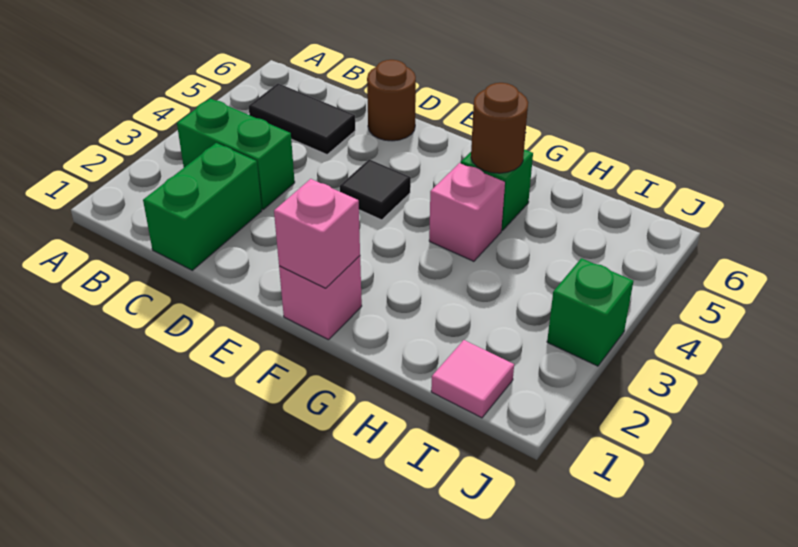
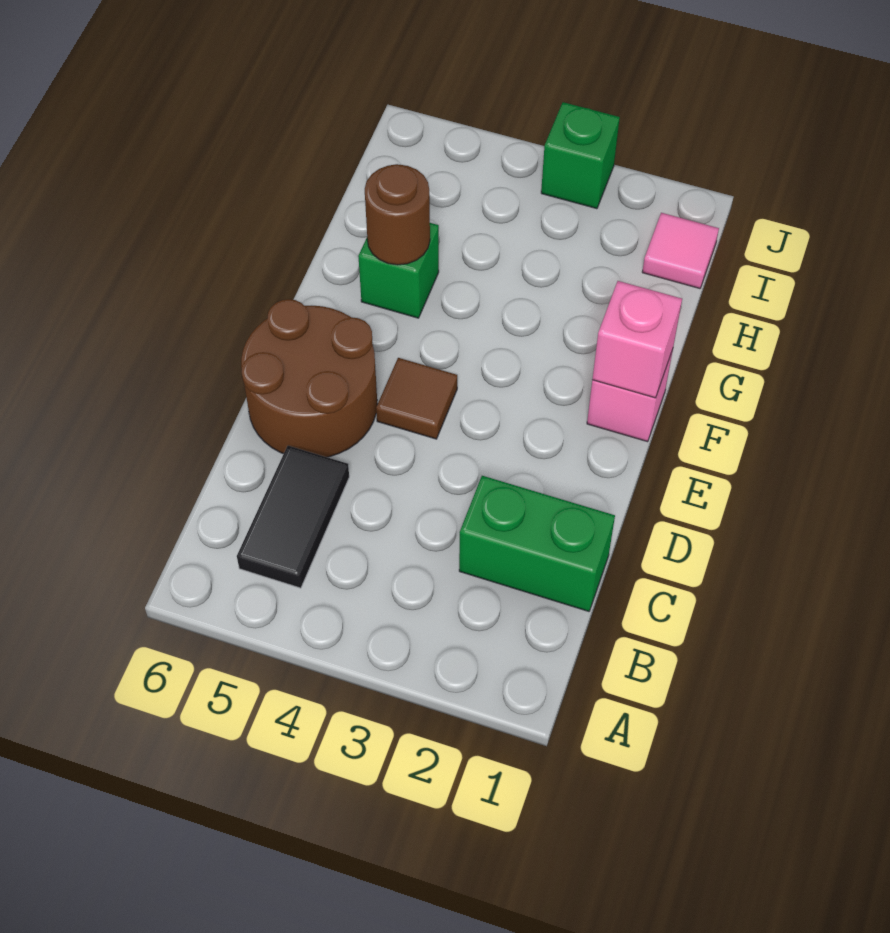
green brick B3:C3 level 1 -> none
brown round brick D6 level 1 -> brown round brick D5:E6 level 1
black tile E4 level 1 -> brown tile E4 level 1
pink brick G4 level 1 -> none

